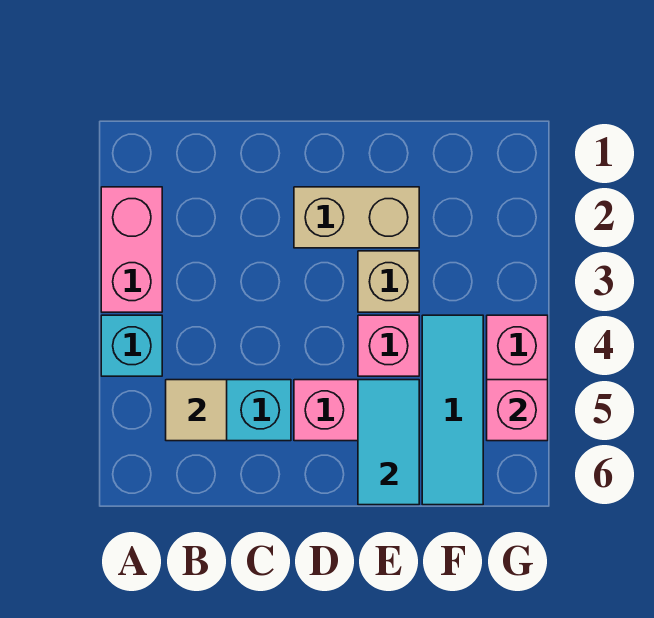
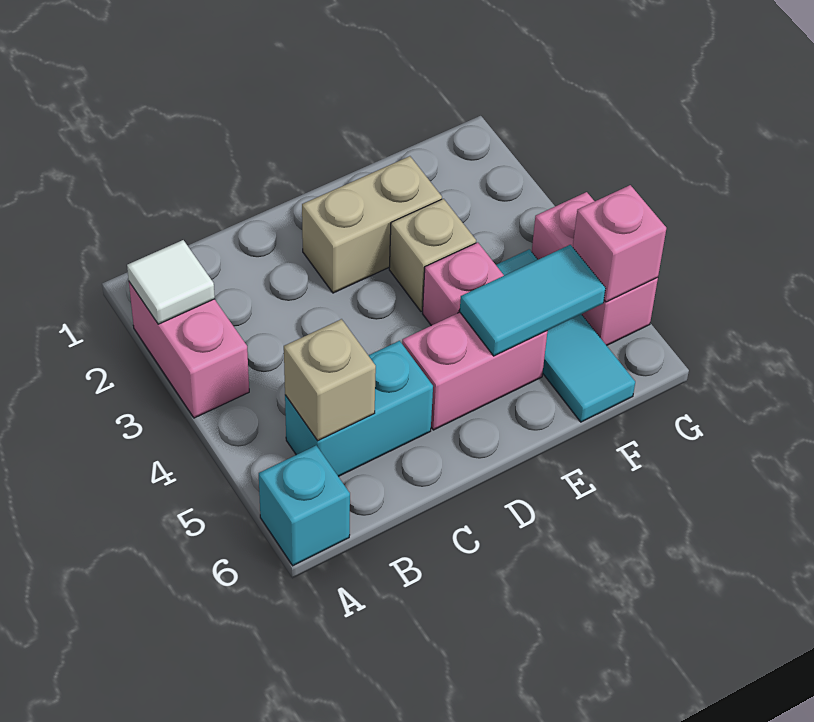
none -> white tile A2 level 2
cyan brick A4 level 1 -> cyan brick A6 level 1
tan tile B5 level 2 -> tan brick B5 level 2
cyan tile E5:E6 level 2 -> cyan tile E5:F5 level 2

